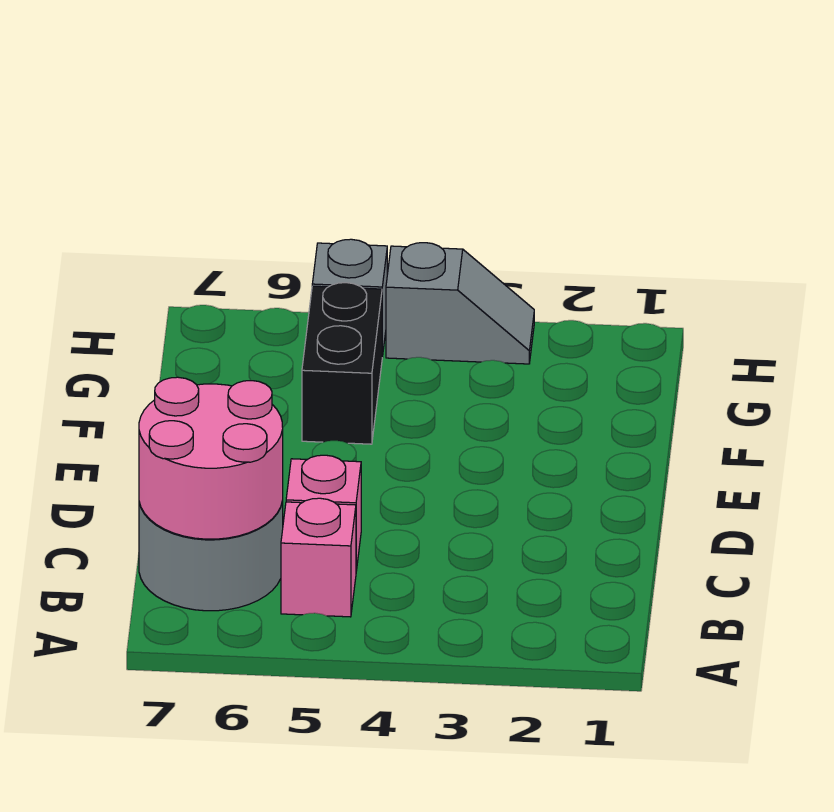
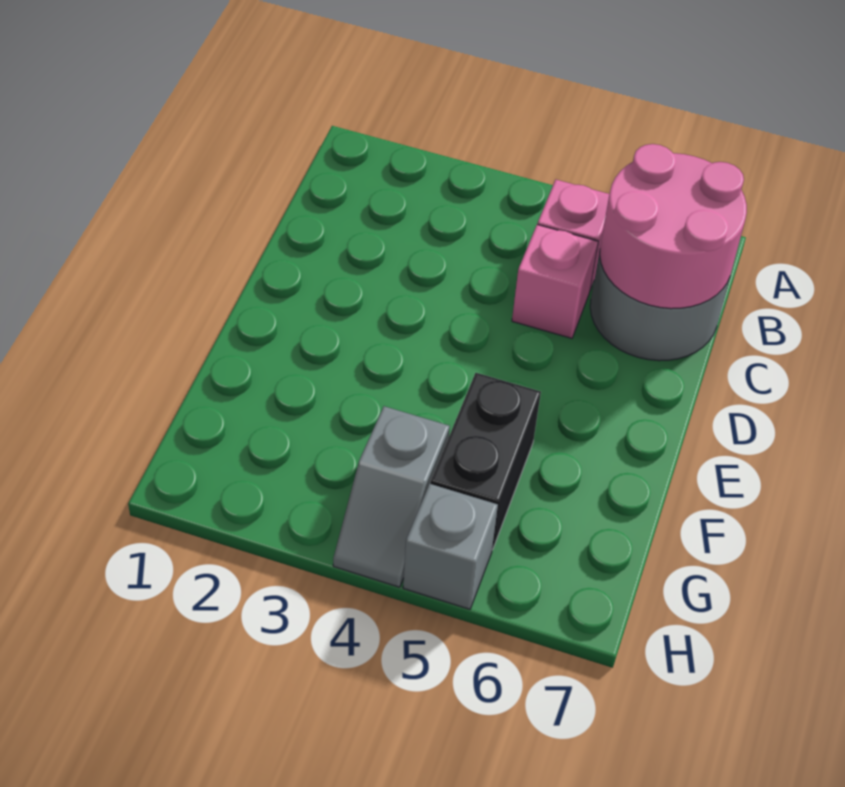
grey slope H3:H4 level 1 top 4 -> grey slope G4:H4 level 1 top G

